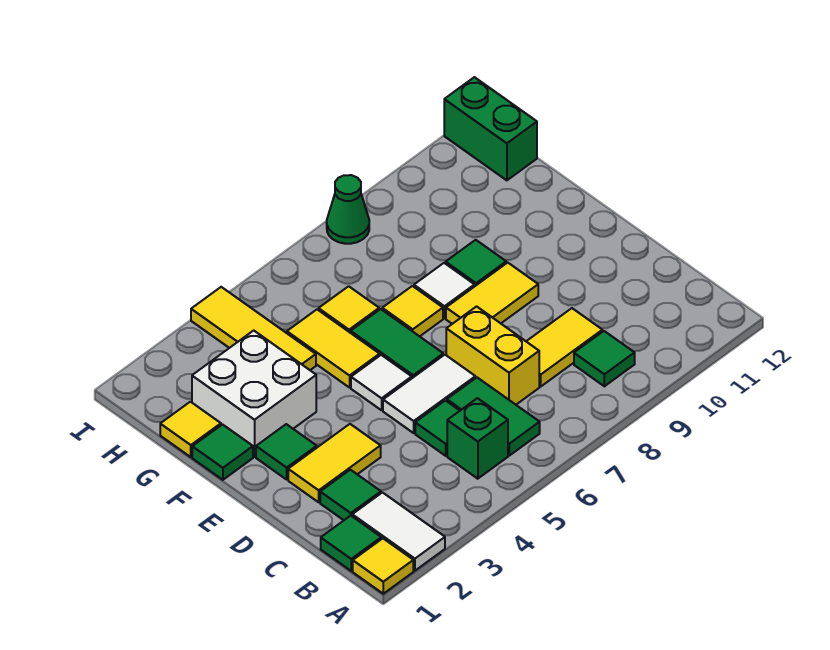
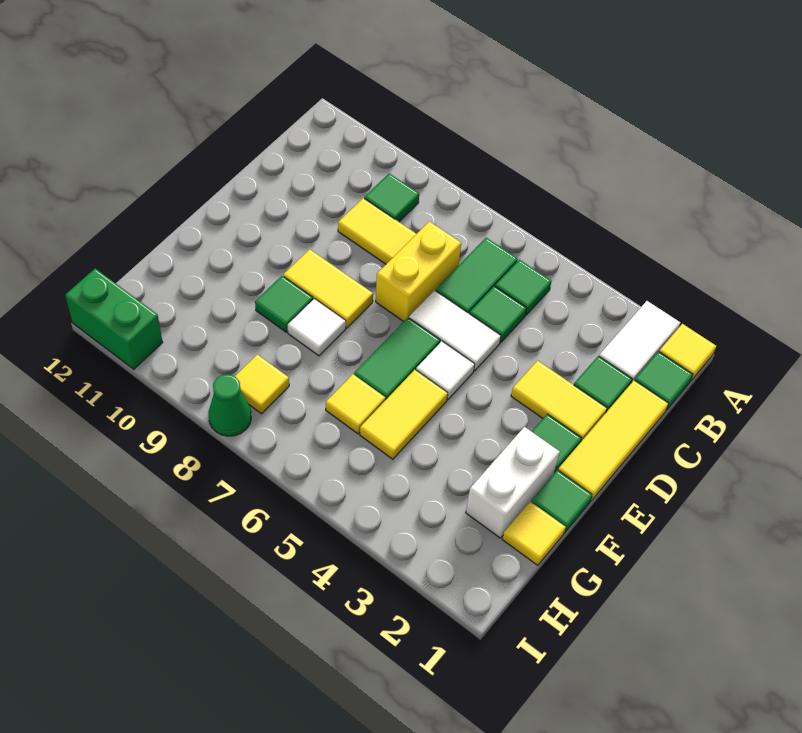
green brick B5 level 1 -> green tile B5 level 1
white brick F2:G3 level 1 -> white brick F2:G2 level 1
yellow tile F7 level 1 -> yellow tile H8 level 1
yellow tile G4:I4 level 1 -> yellow tile C1:E1 level 1
green brick H12:I12 level 1 -> green brick I11:I12 level 1

